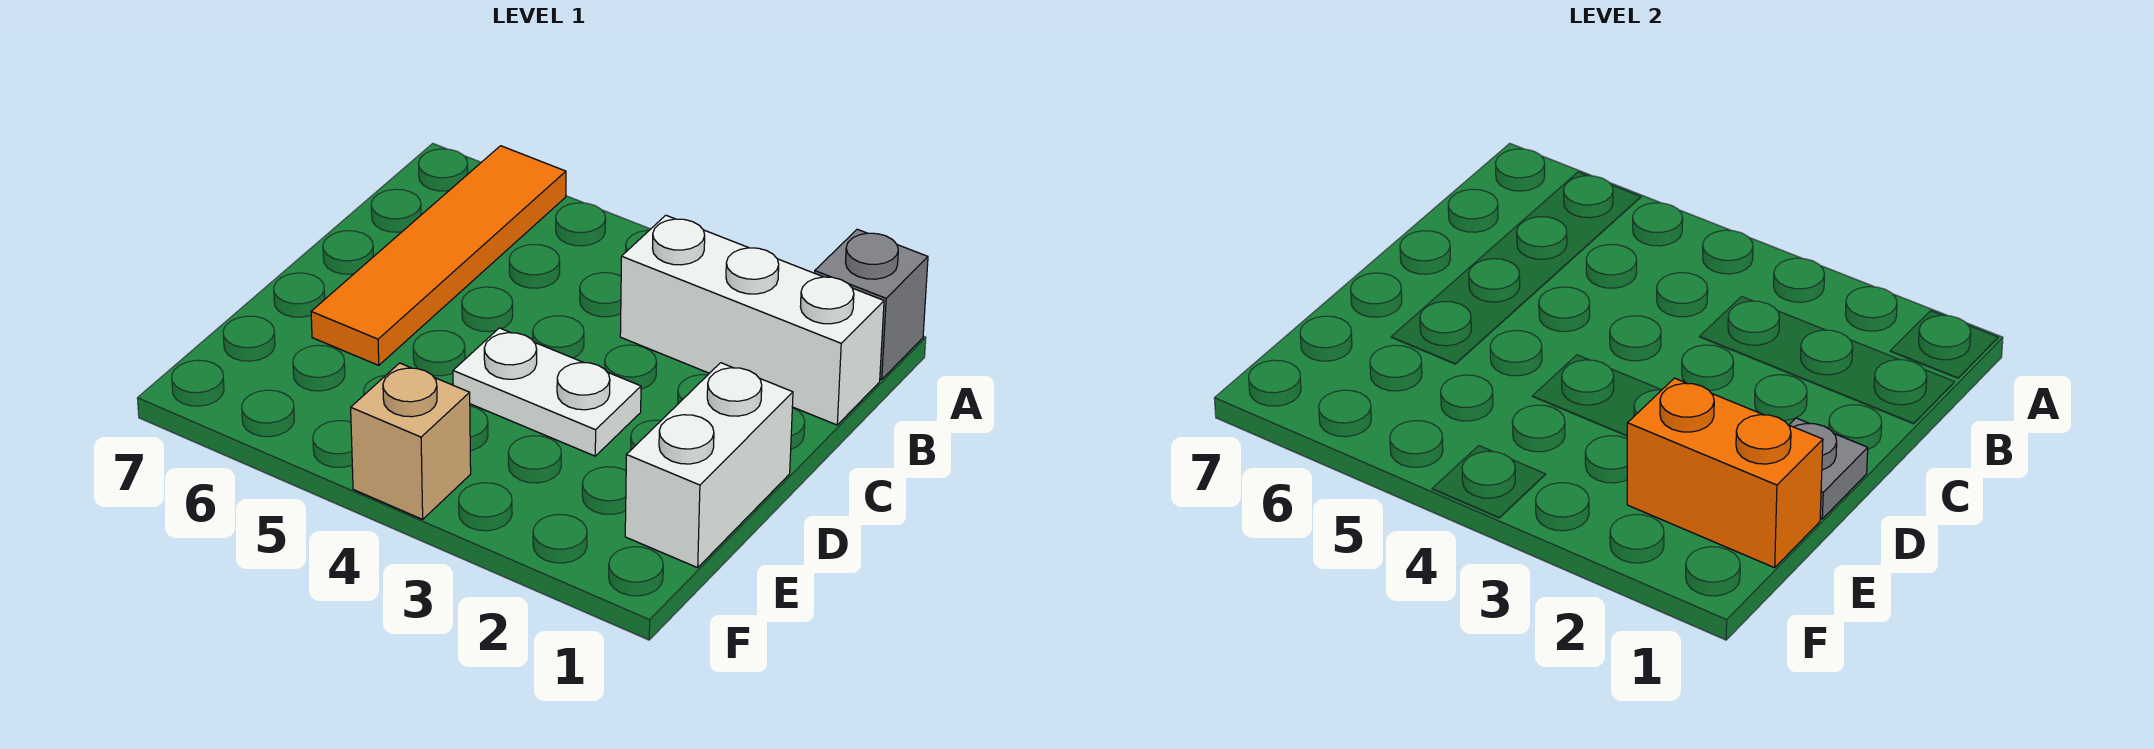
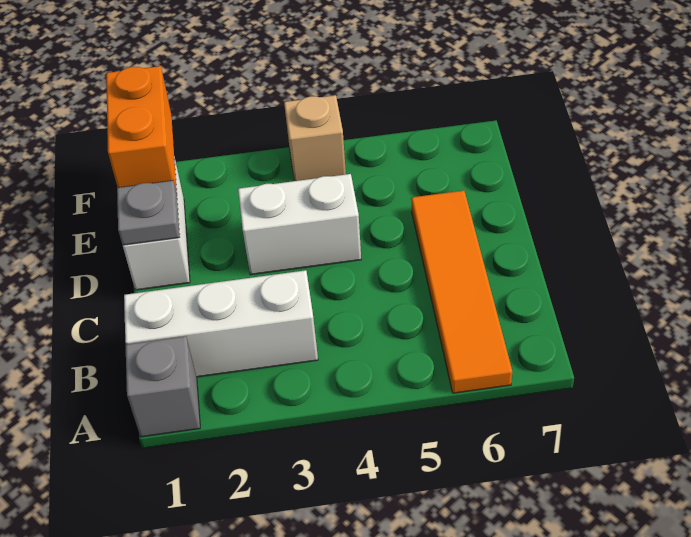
white plate D3:D4 level 1 -> white brick D3:D4 level 1
orange brick E1:E2 level 2 -> orange brick E1:F1 level 2

